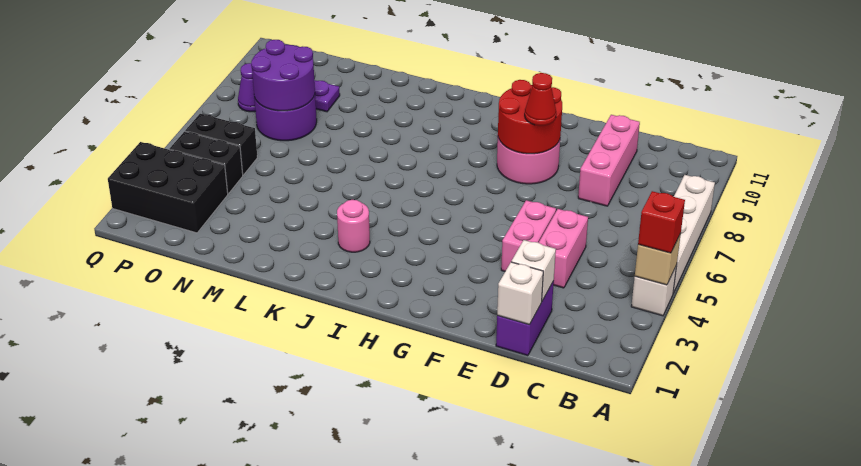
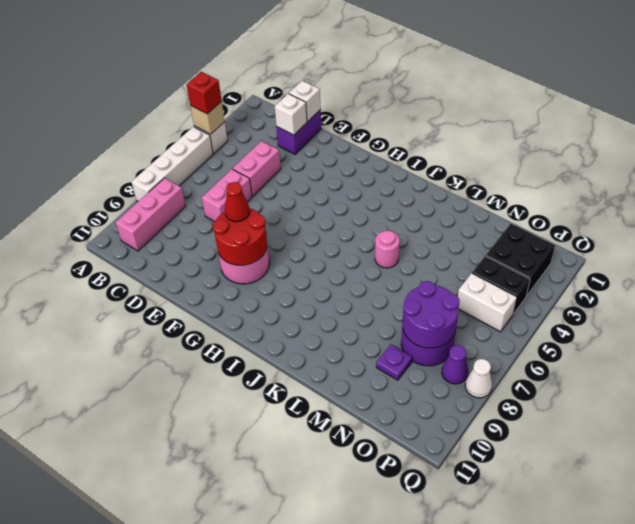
pink brick D8:D10 level 1 -> pink brick B8:B10 level 1
pink brick E4:E5 level 1 -> pink brick D6:D7 level 1
pink round brick J3 level 1 -> pink round brick K5 level 1
black brick O2:Q3 level 1 -> black brick O2:P3 level 1
black brick O5:P5 level 1 -> white brick O5:P5 level 1
none -> white cone Q8 level 1

